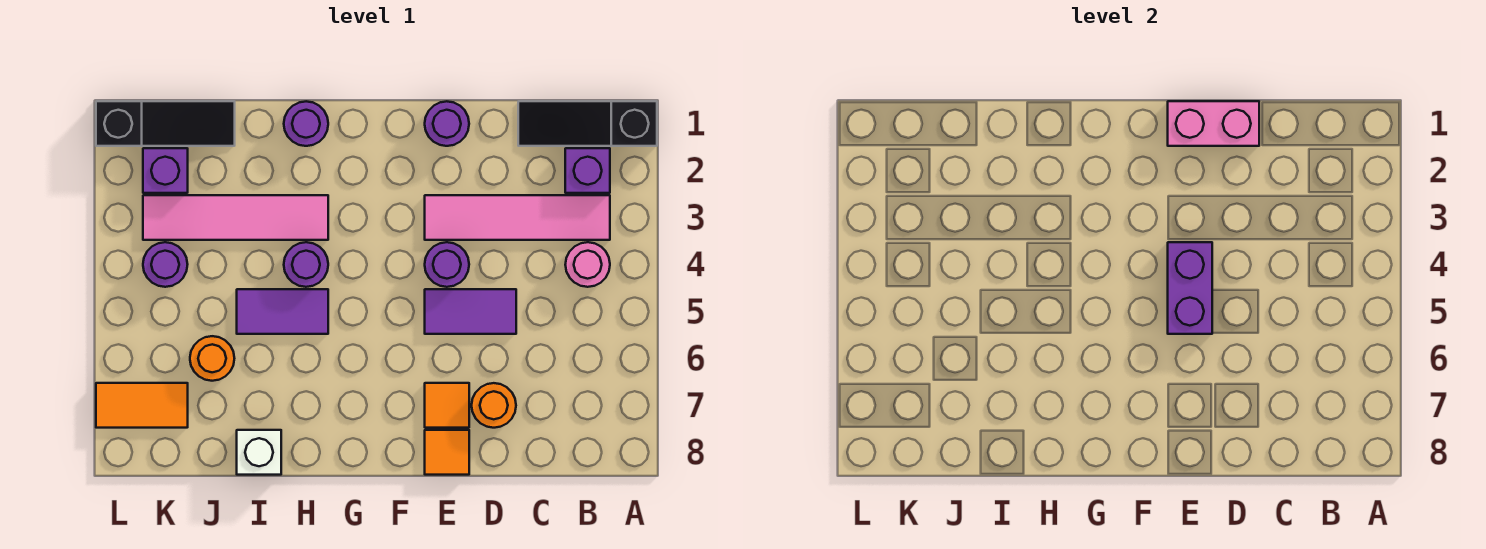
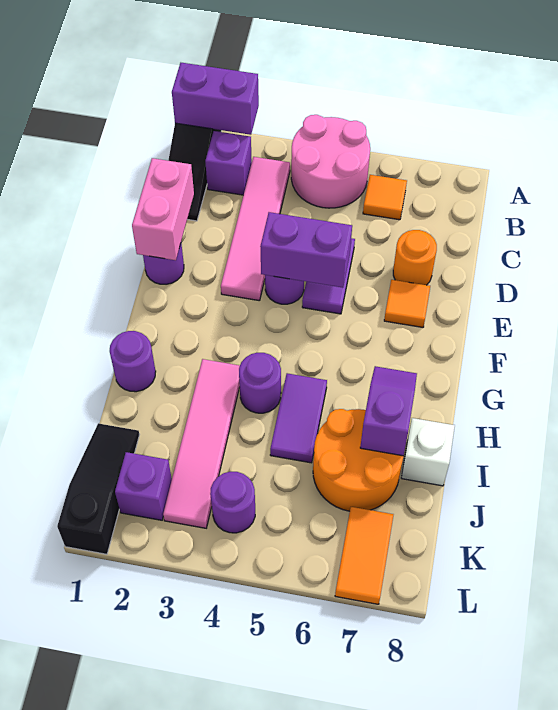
none -> purple brick A1:A2 level 2
pink round brick B4 level 1 -> pink round brick A4:B5 level 1
orange tile E8 level 1 -> orange tile B6 level 1
none -> purple slope H7:I7 level 2 top I
orange round brick J6 level 1 -> orange round brick I6:J7 level 1

